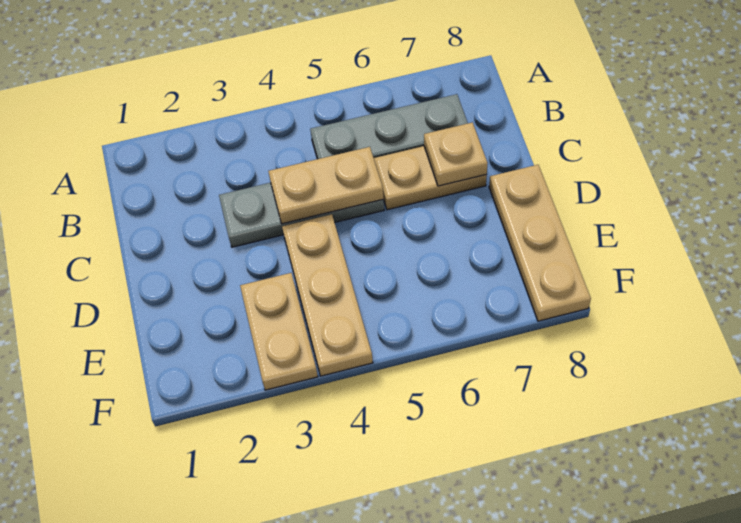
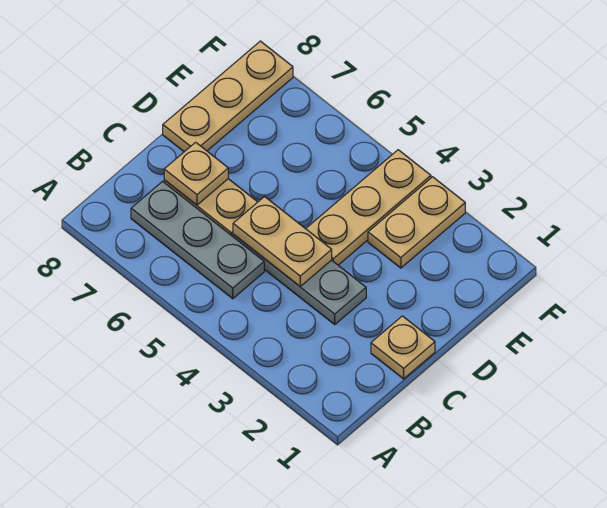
none -> tan plate C1 level 1

